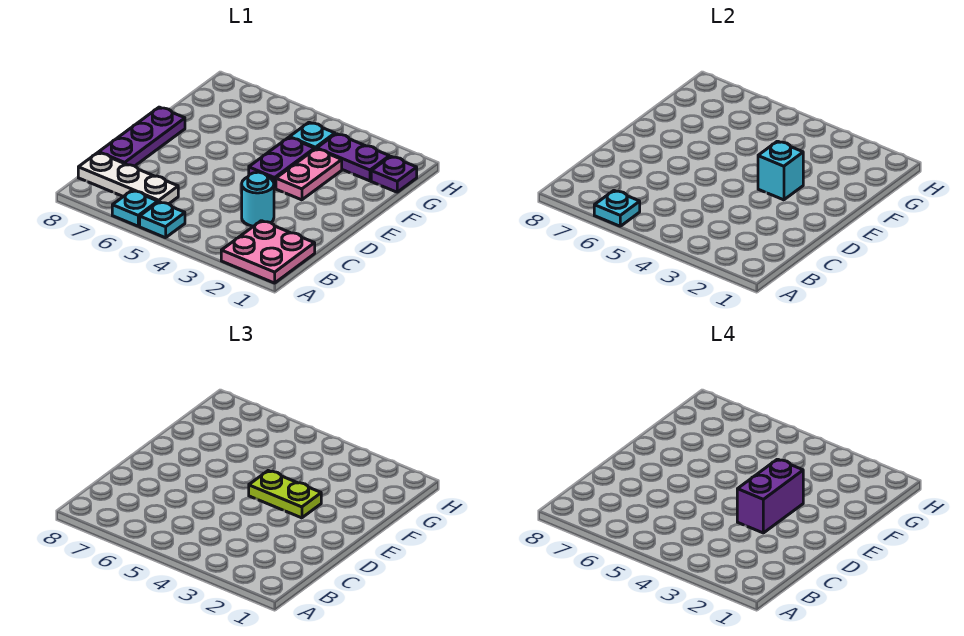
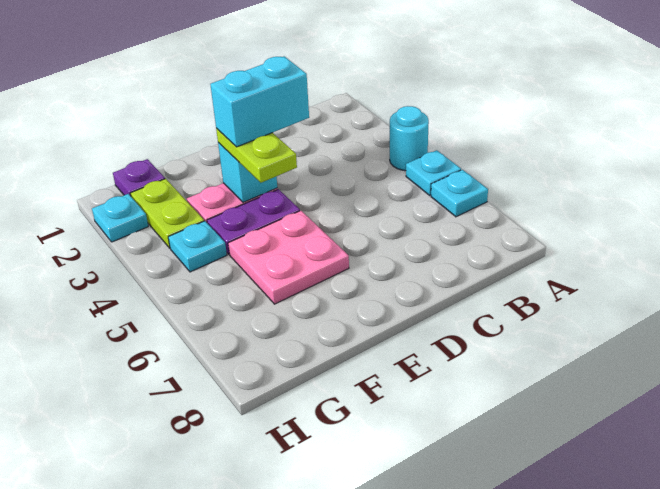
pink plate A1:B2 level 1 -> pink plate E5:F6 level 1
cyan plate A6 level 2 -> cyan plate H2 level 1
white plate B6:B8 level 1 -> none
cyan round brick C3 level 1 -> cyan round brick A4 level 1
purple plate C8:E8 level 1 -> none
purple brick D3:E3 level 4 -> cyan brick D3:E3 level 4
purple plate G2:G3 level 1 -> lime plate G2:G3 level 1

